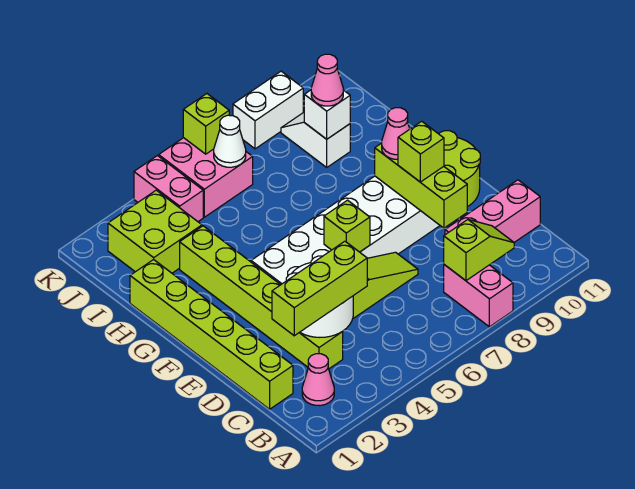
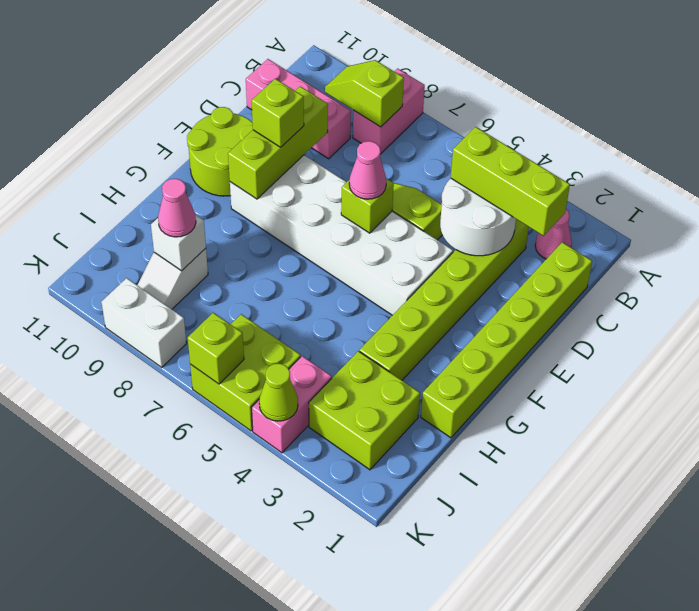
pink cone F9 level 3 -> pink cone E6 level 3
pink brick J5:K6 level 1 -> lime brick J5:K6 level 1
white cone J6 level 2 -> none
none -> lime cone K4 level 2

